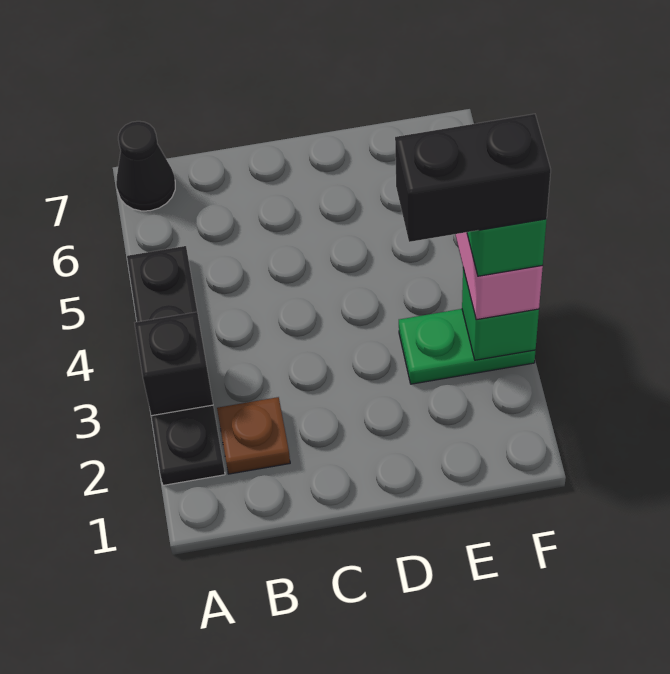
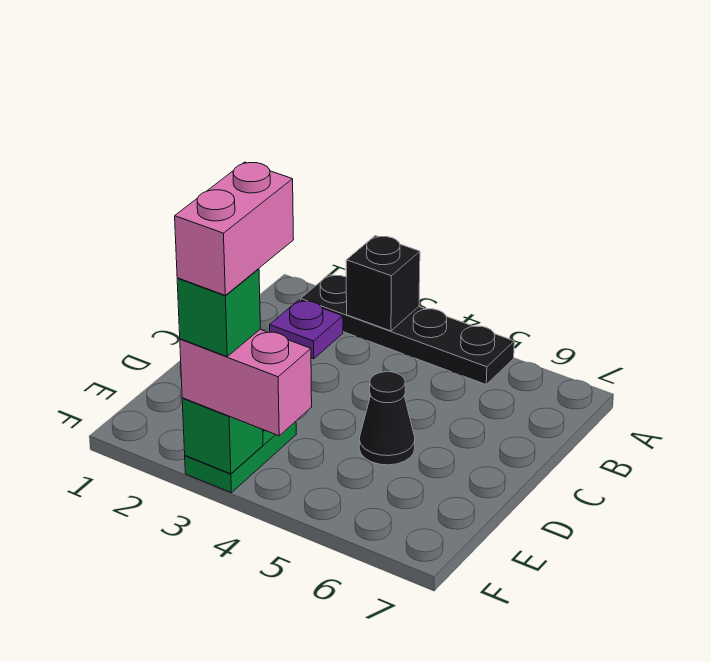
black cone A7 level 1 -> black cone D5 level 1
brown plate B2 level 1 -> purple plate B2 level 1
black brick E3:F3 level 5 -> pink brick E3:F3 level 5

